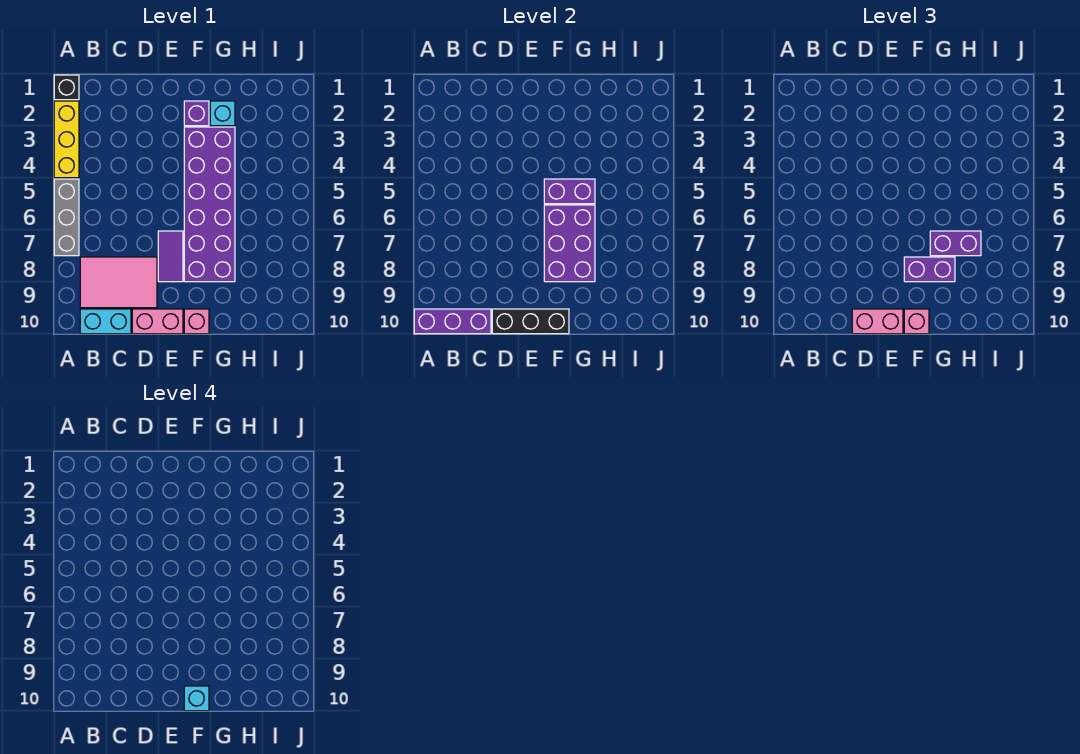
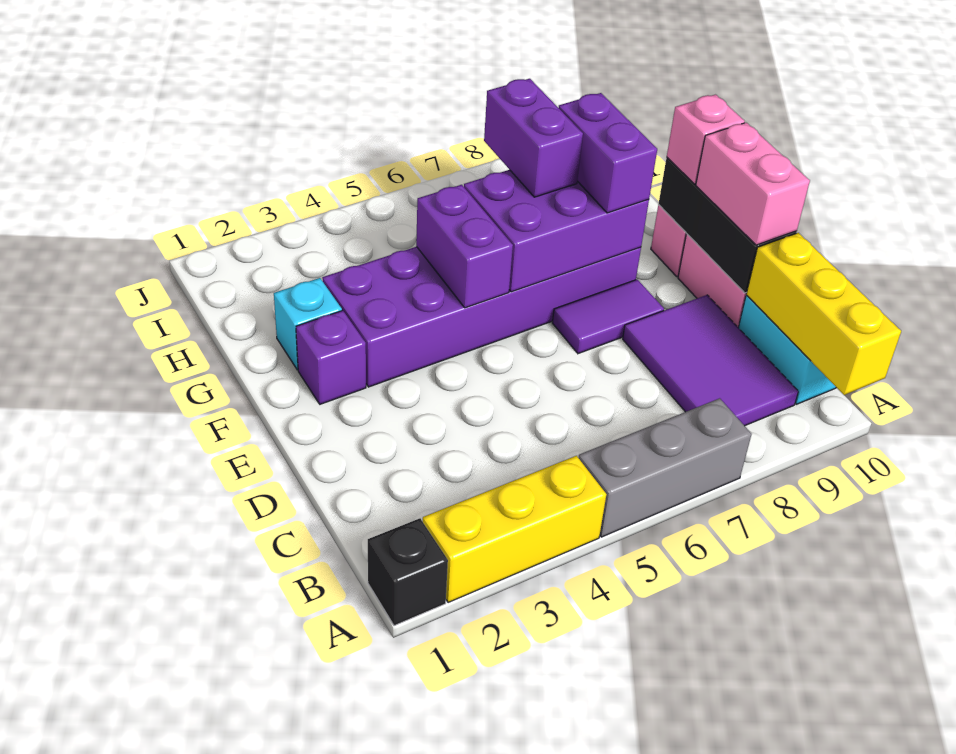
purple brick A10:C10 level 2 -> yellow brick A10:C10 level 2
pink tile B8:D9 level 1 -> purple tile B8:D9 level 1
cyan brick F10 level 4 -> none

